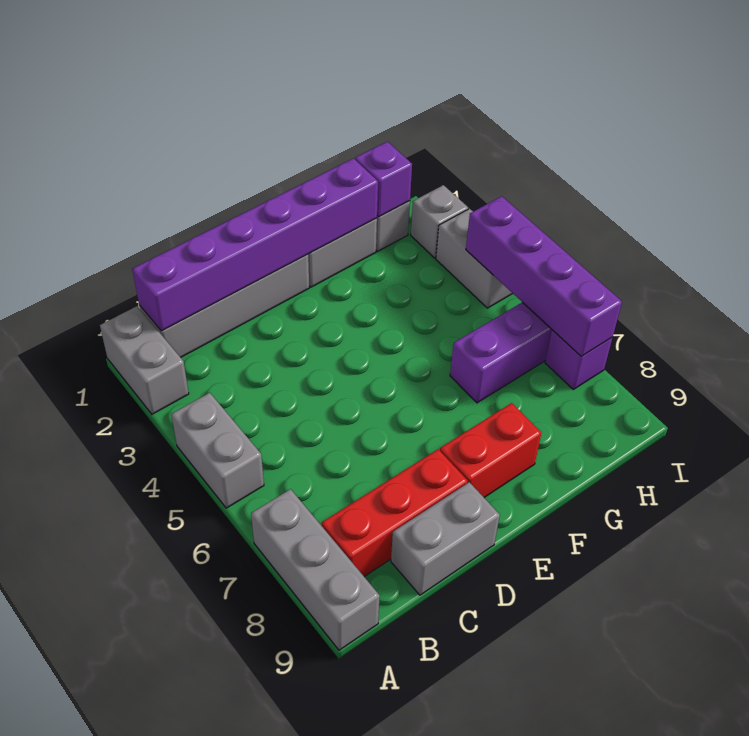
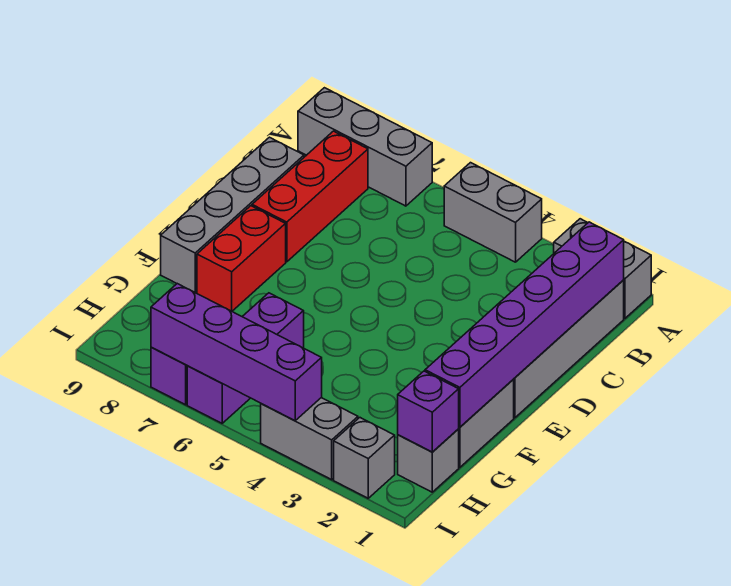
grey brick C9:D9 level 1 -> grey brick C9:F9 level 1

